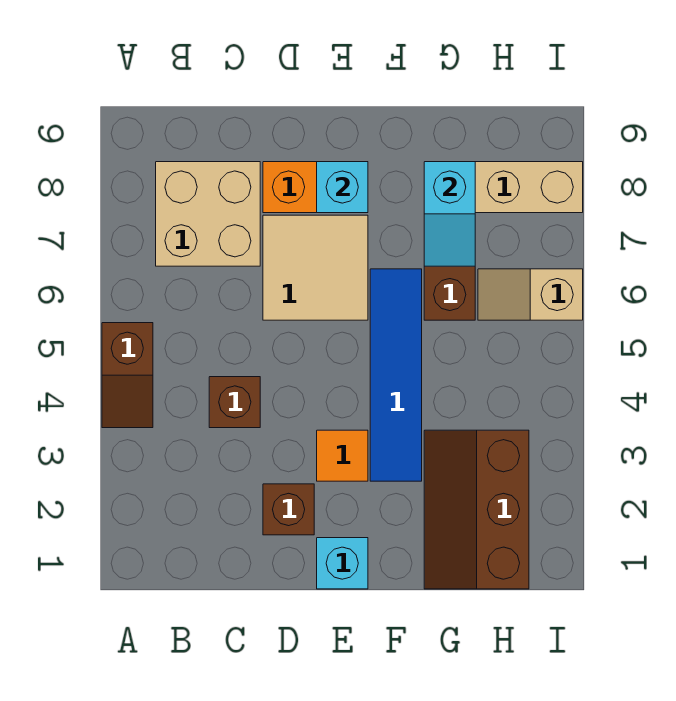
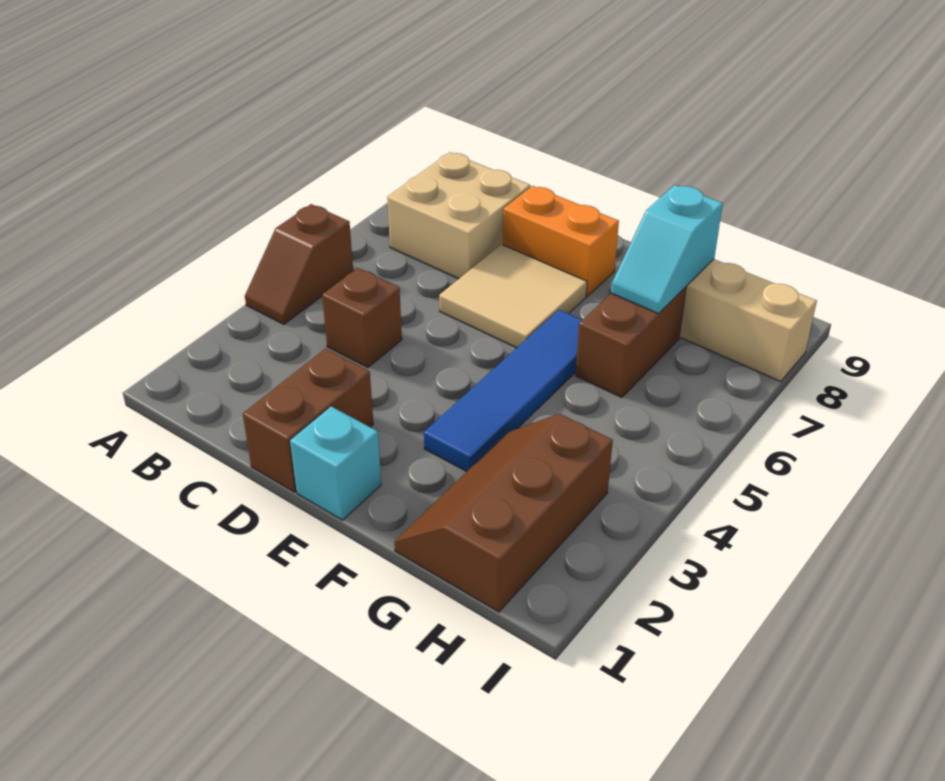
brown brick D2 level 1 -> brown brick D1:D2 level 1
orange tile E3 level 1 -> none
cyan brick E8 level 2 -> none
tan slope H6:I6 level 1 top I -> none

